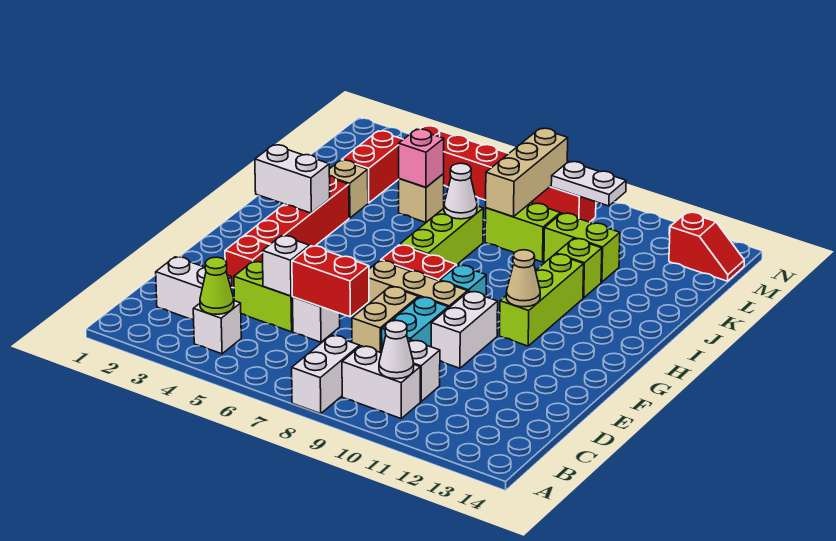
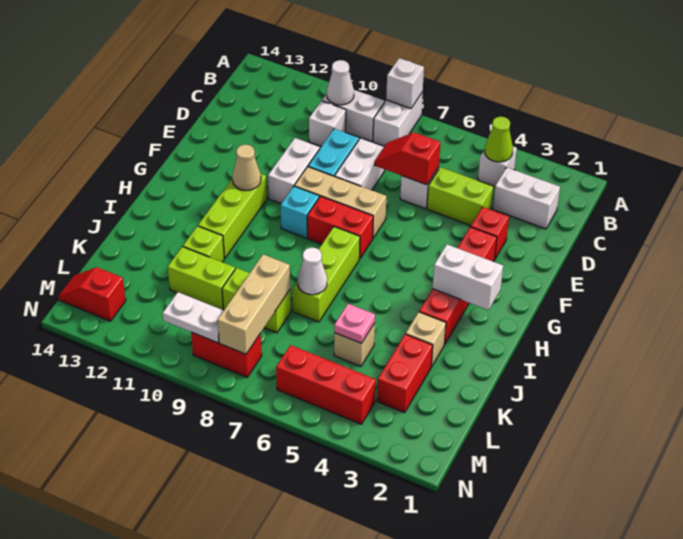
white brick D5 level 2 -> white brick A8 level 2
red brick D6:D7 level 2 -> red slope D6:D7 level 2 top 6
tan brick D8:E8 level 1 -> white brick D8:E8 level 1
pink brick K5 level 2 -> pink plate K5 level 2

